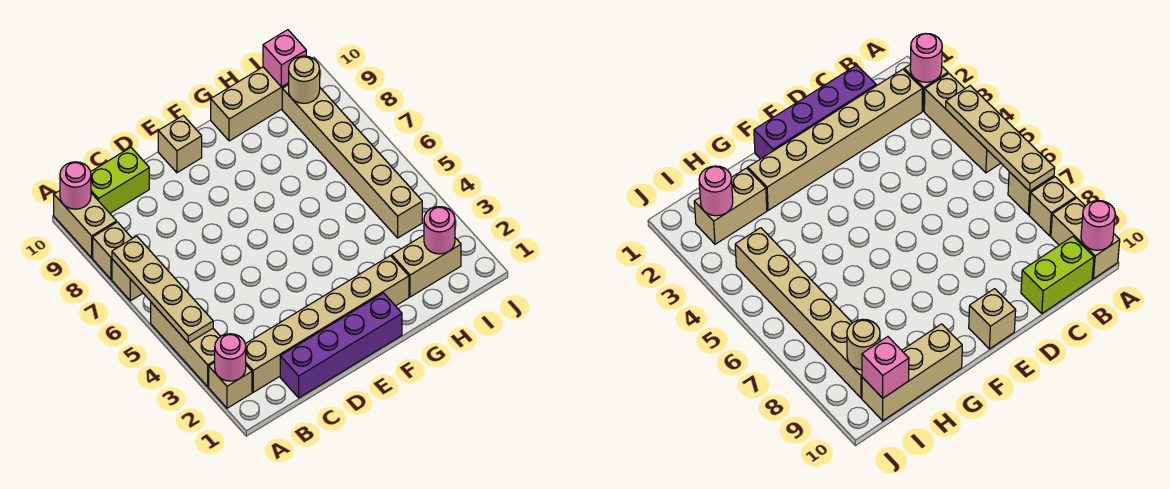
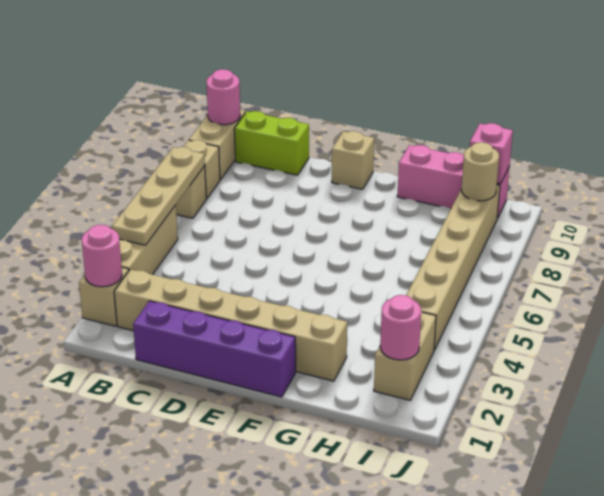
tan brick G10:I10 level 1 -> pink brick G10:I10 level 1
tan brick H2:I2 level 1 -> tan brick I2:I3 level 1

